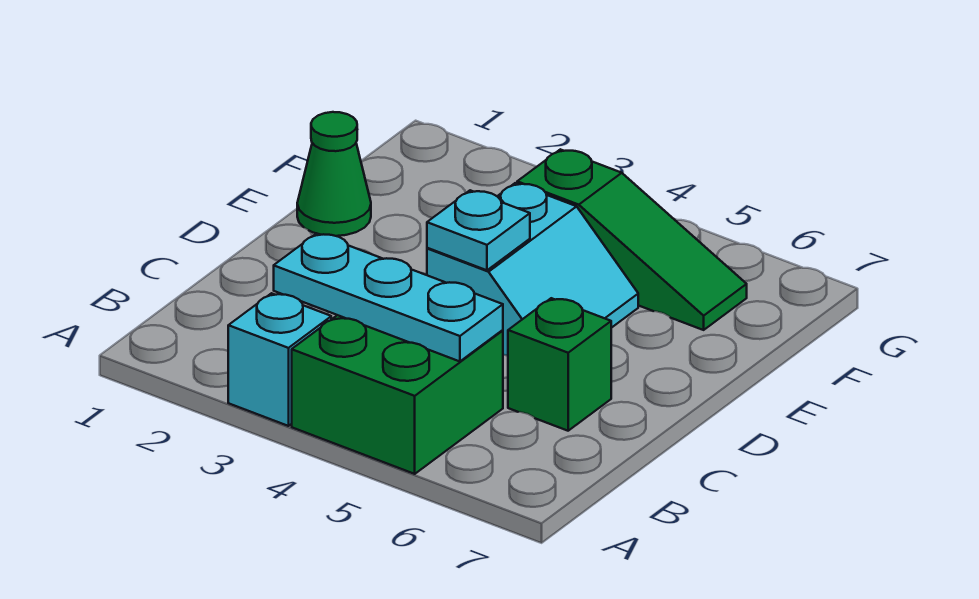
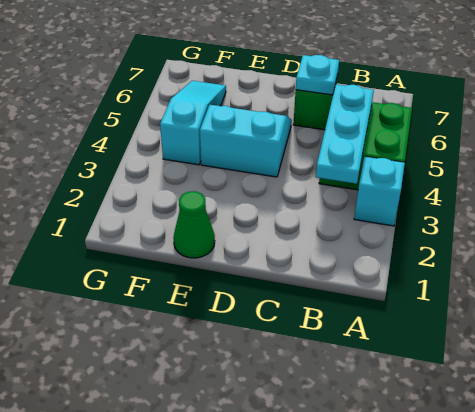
cyan plate D4 level 2 -> cyan plate C6 level 2
green slope F4:F6 level 1 top 4 -> cyan slope F4:F6 level 1 top 4

